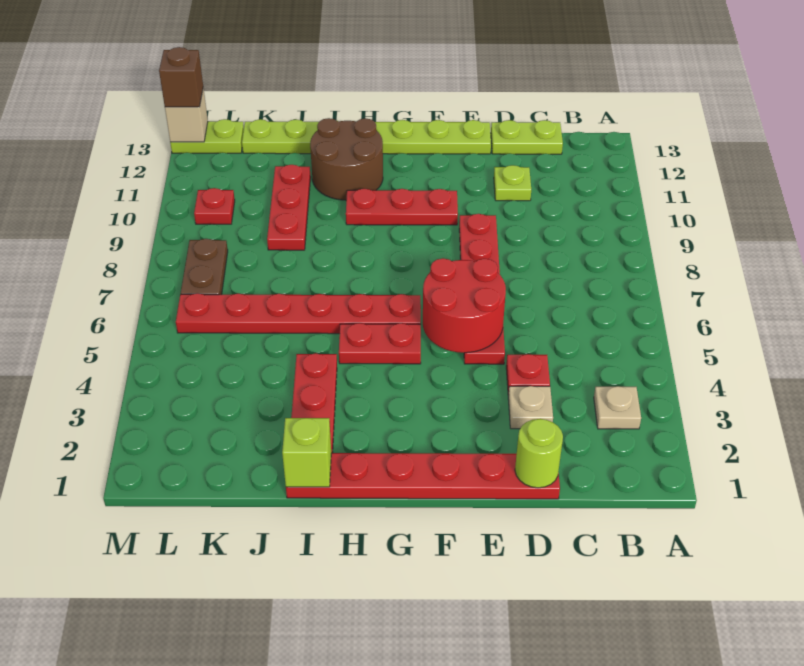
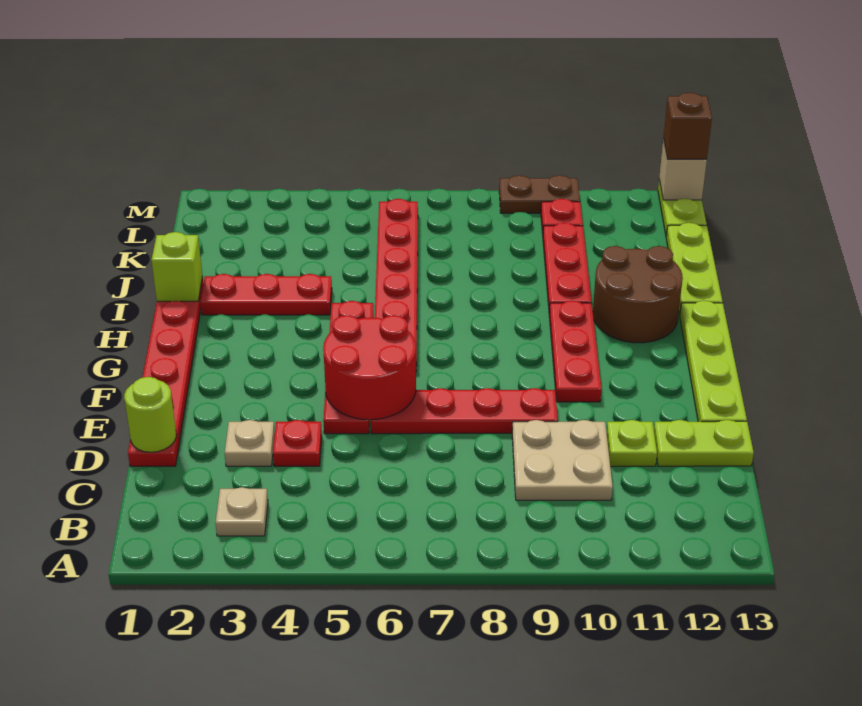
none -> tan plate C9:D10 level 1
lime plate C13:D13 level 1 -> lime plate D12:D13 level 1
red plate J9:J11 level 1 -> red plate I10:K10 level 1
brown plate L7:L8 level 1 -> brown plate M9:M10 level 1

